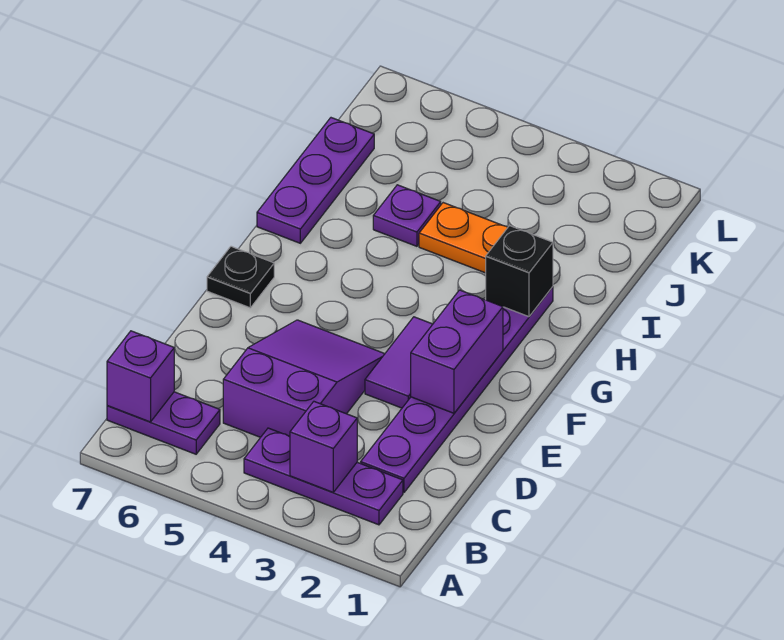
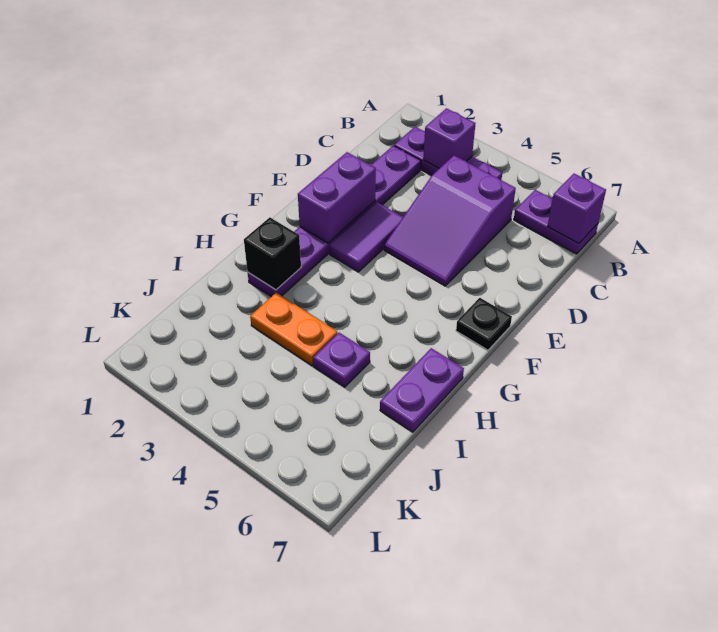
purple plate H7:J7 level 1 -> purple plate H7:I7 level 1

